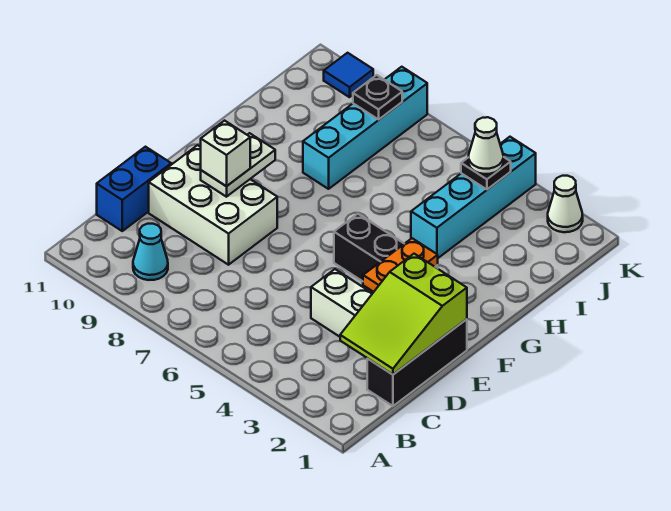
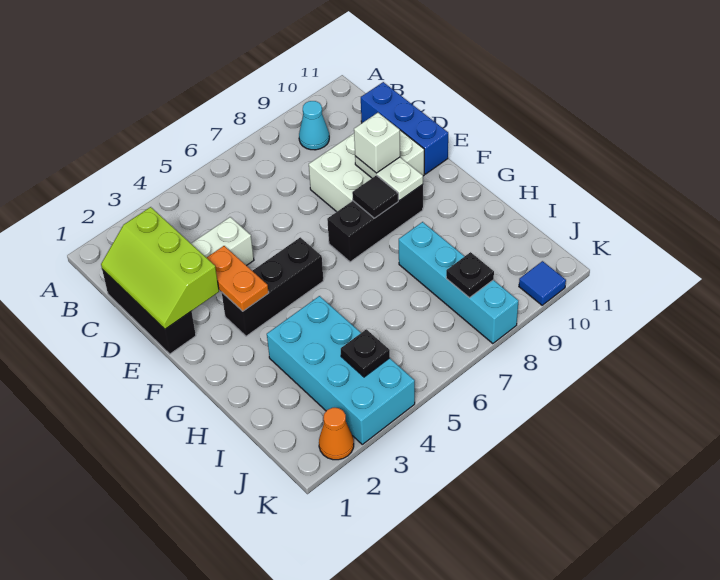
lime slope C1:E2 level 2 top E -> lime slope C1:E2 level 2 top 2
blue brick C11:D11 level 1 -> blue brick C11:E11 level 1
none -> black brick F7:F9 level 1
none -> black tile F8 level 2
cyan brick H4:K4 level 1 -> cyan brick H3:K4 level 1
white cone J4 level 3 -> none
white cone K2 level 1 -> orange cone K2 level 1

